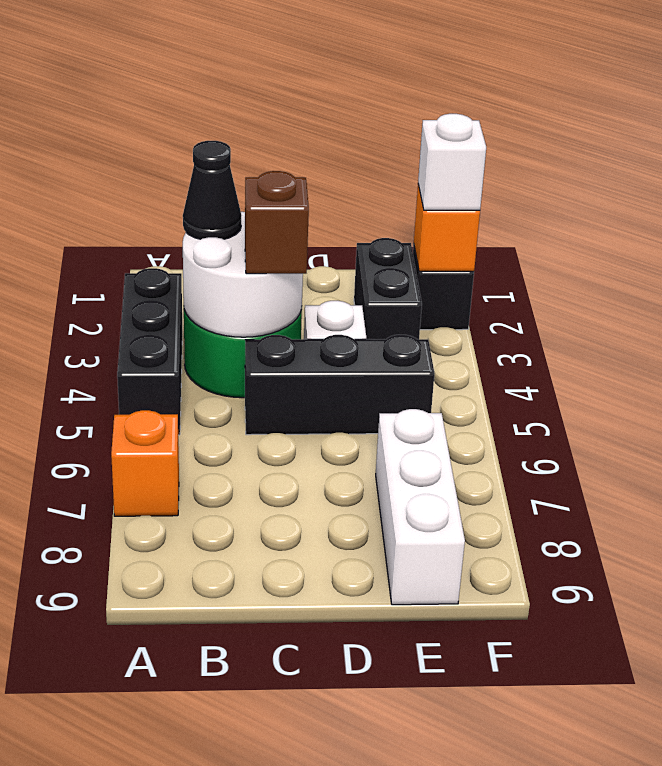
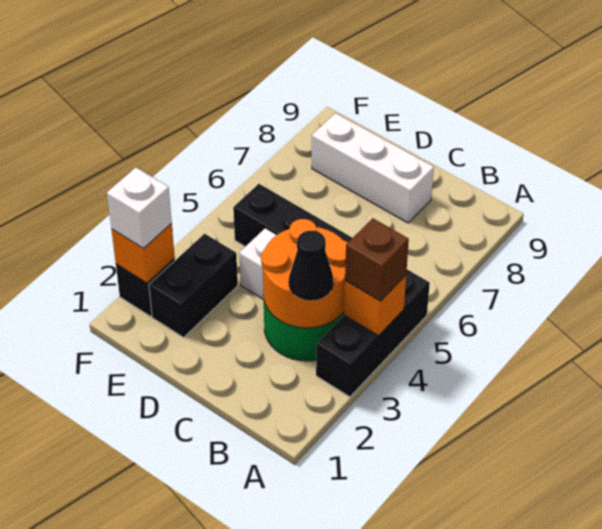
orange brick A7 level 1 -> orange brick A4 level 2
white round brick B3:C4 level 2 -> orange round brick B3:C4 level 2
brown brick C4 level 3 -> brown brick A4 level 3
white brick E7:E9 level 1 -> white brick C8:E8 level 1

